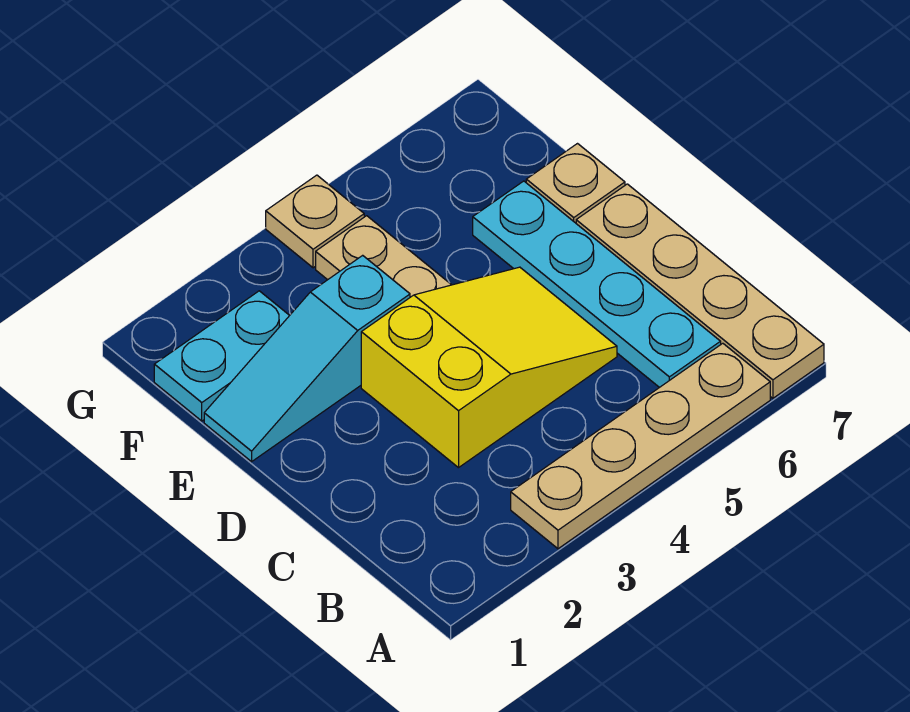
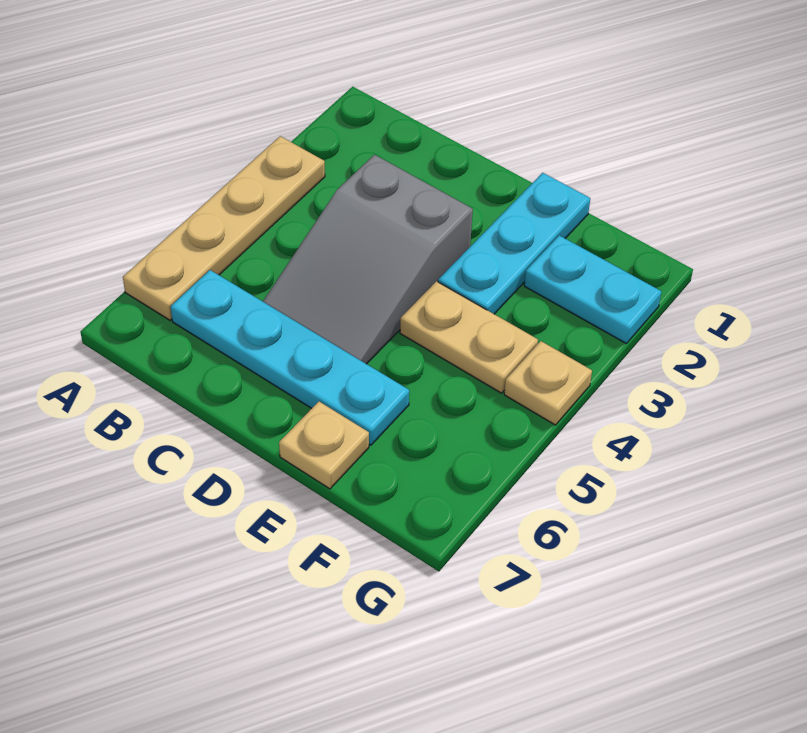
tan plate A7:D7 level 1 -> none
yellow slope C3:D5 level 1 top 3 -> grey slope C3:D5 level 1 top 3
cyan slope E1:E3 level 1 top 3 -> cyan plate E1:E3 level 1
cyan plate F1:F2 level 1 -> cyan plate F2:G2 level 1

